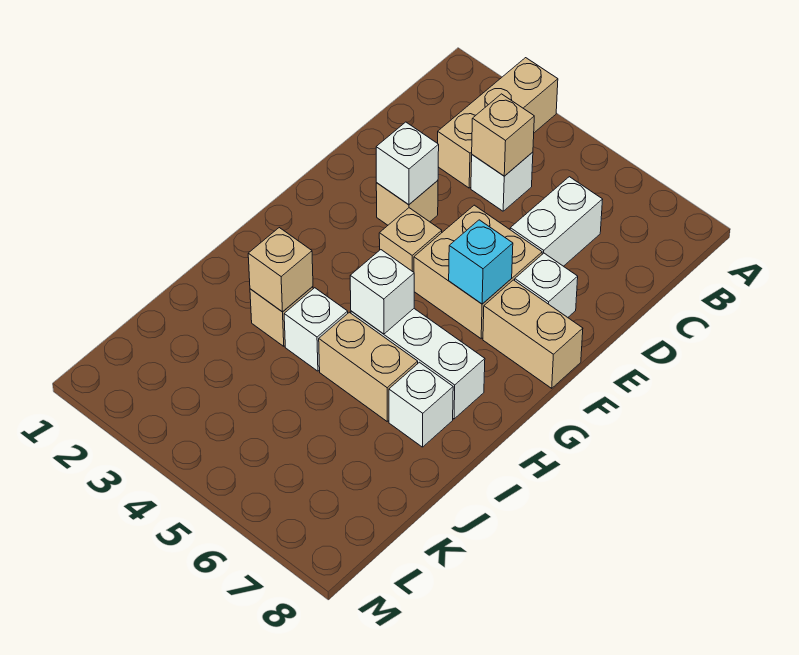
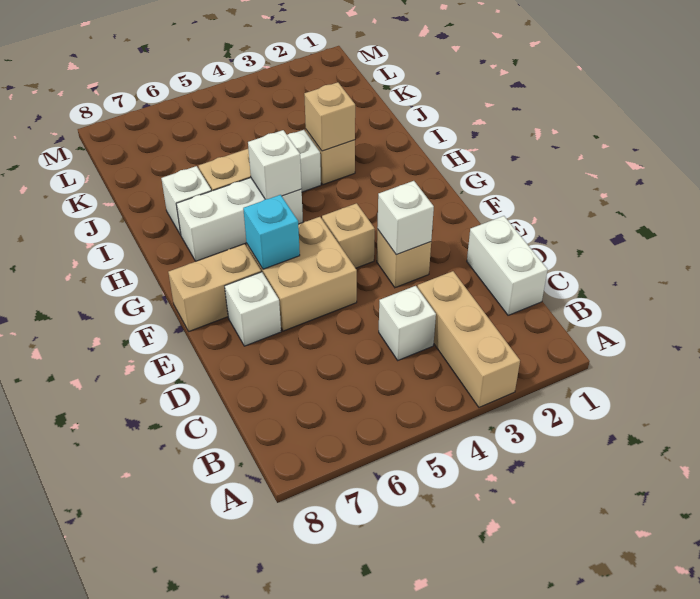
tan brick C4 level 2 -> none
white brick C6:D6 level 1 -> white brick C1:D1 level 1

